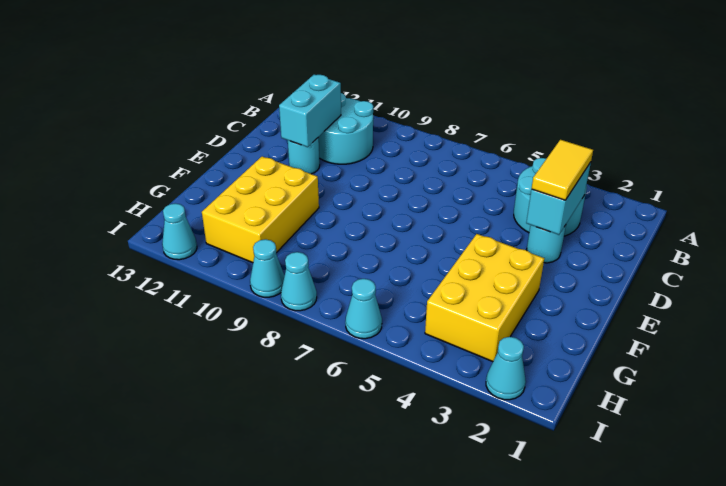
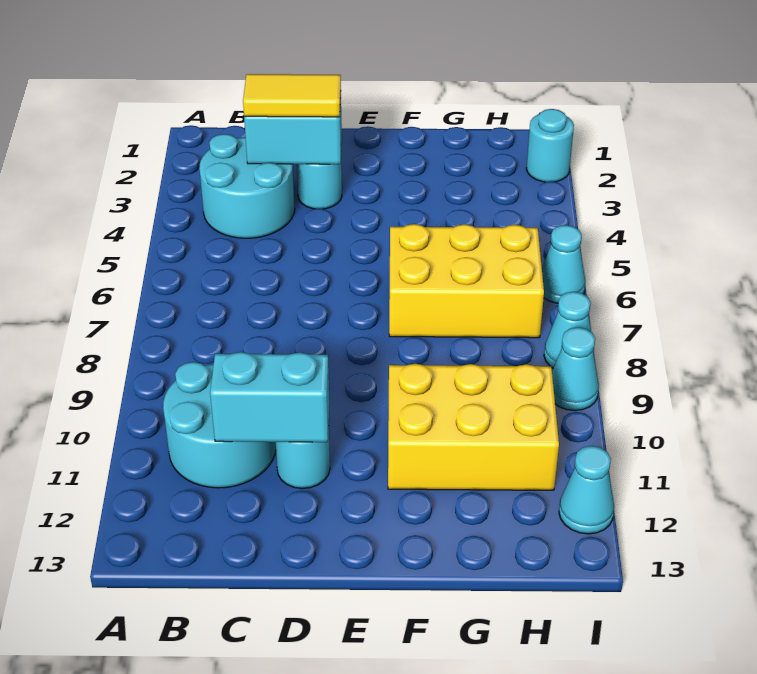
yellow brick F3:H4 level 1 -> yellow brick F6:H7 level 1
cyan cone I2 level 1 -> cyan round brick I2 level 1

